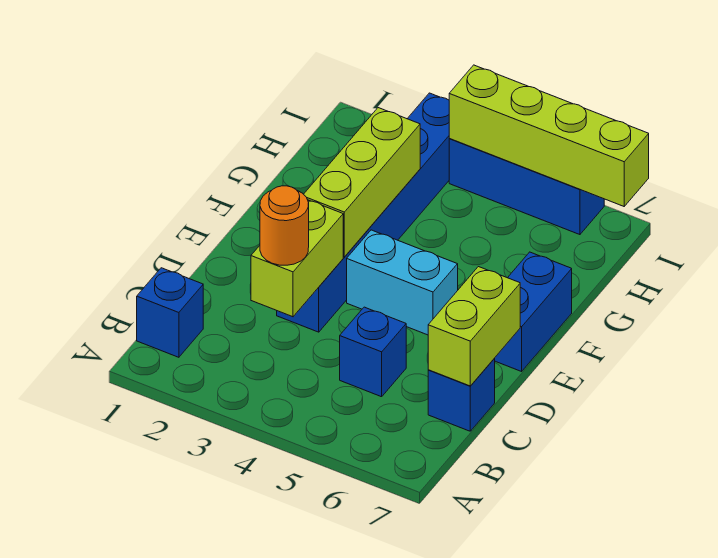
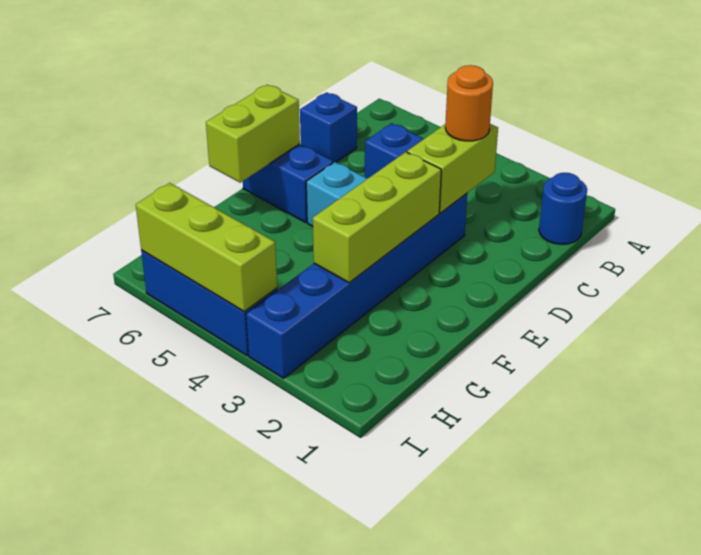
blue brick B1 level 1 -> blue round brick B1 level 1
lime brick C7:D7 level 2 -> lime brick E7:F7 level 2
blue brick E7:F7 level 1 -> blue brick E6:E7 level 1
lime brick I4:I7 level 2 -> lime brick I4:I6 level 2

